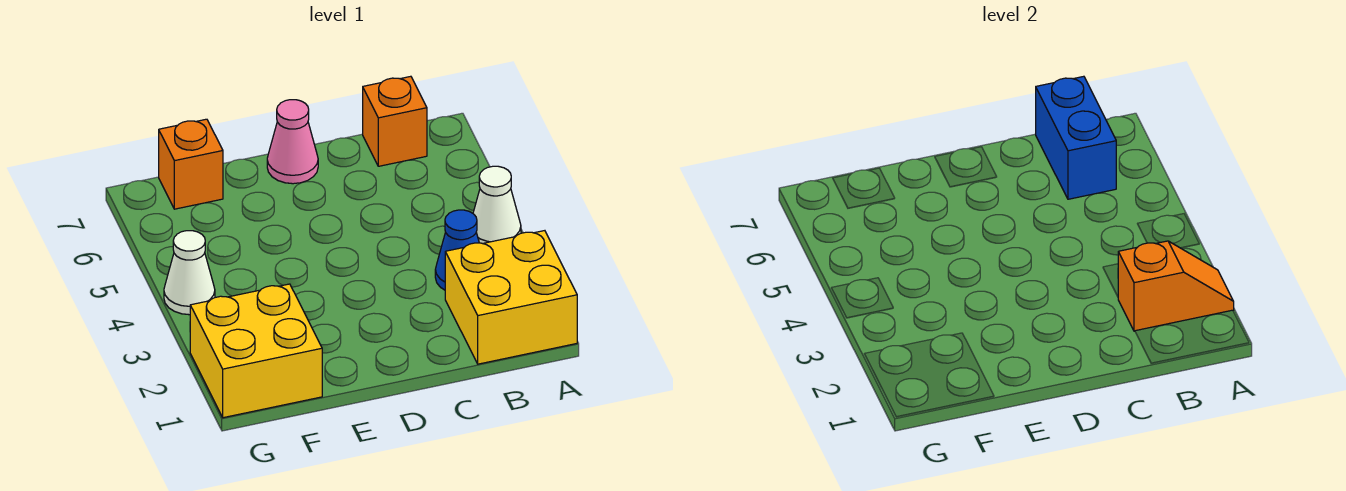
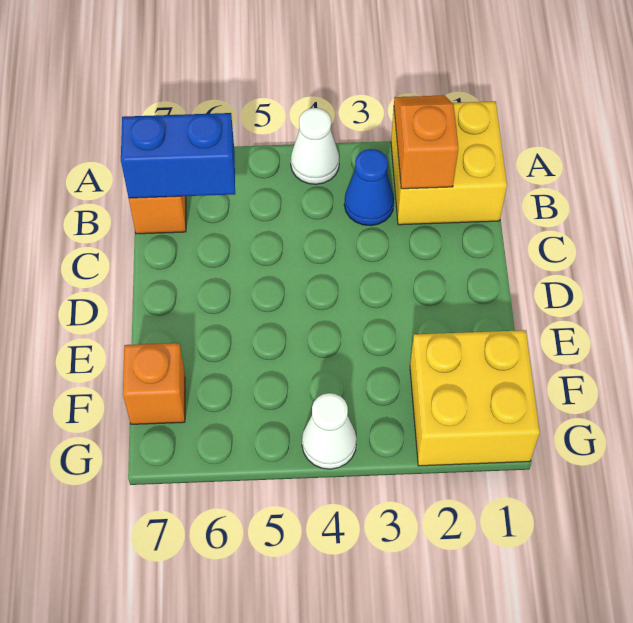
pink cone D7 level 1 -> none

